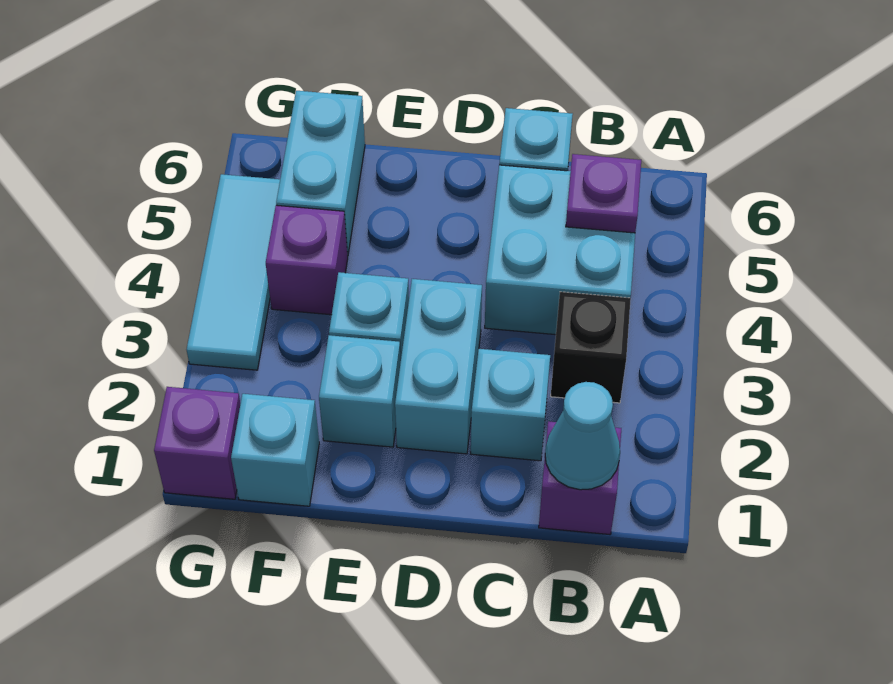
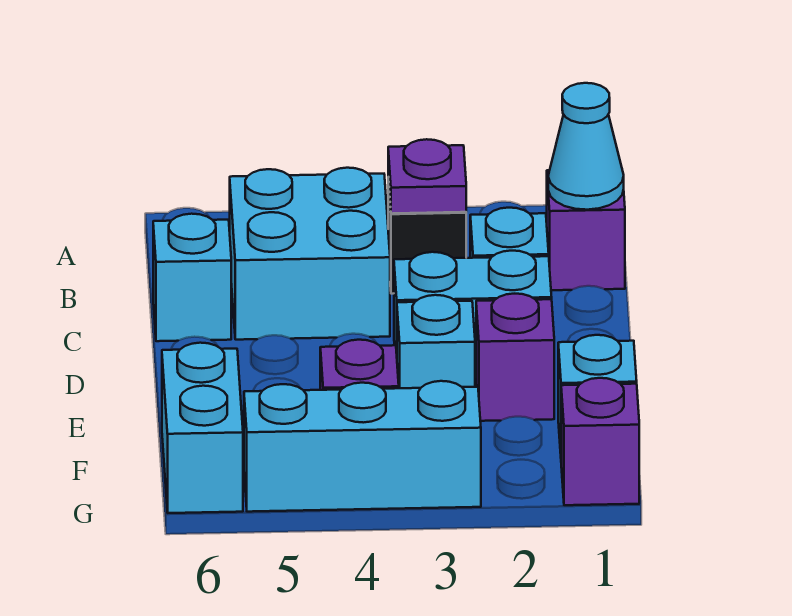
purple plate B5 level 2 -> purple plate B3 level 2
cyan brick E2 level 1 -> purple brick E2 level 1
cyan brick F5:F6 level 1 -> cyan brick F6:G6 level 1
cyan tile G3:G5 level 1 -> cyan brick G3:G5 level 1

